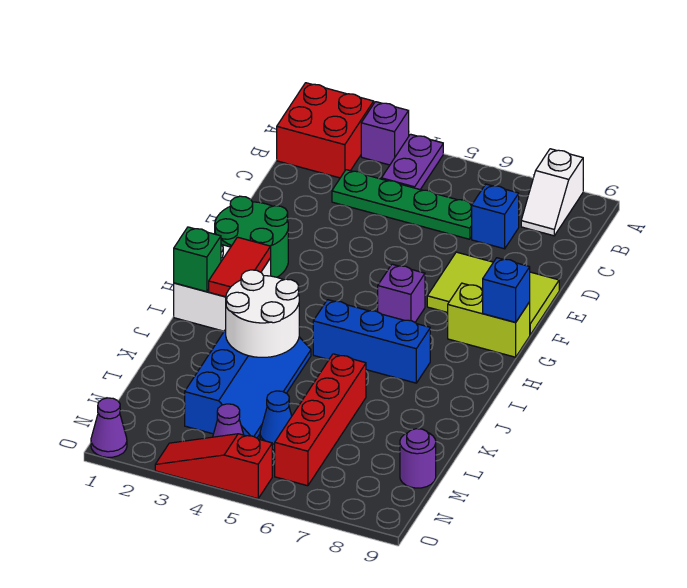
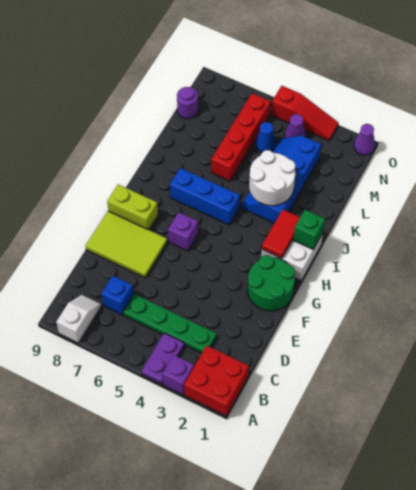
blue brick G9 level 2 -> none

